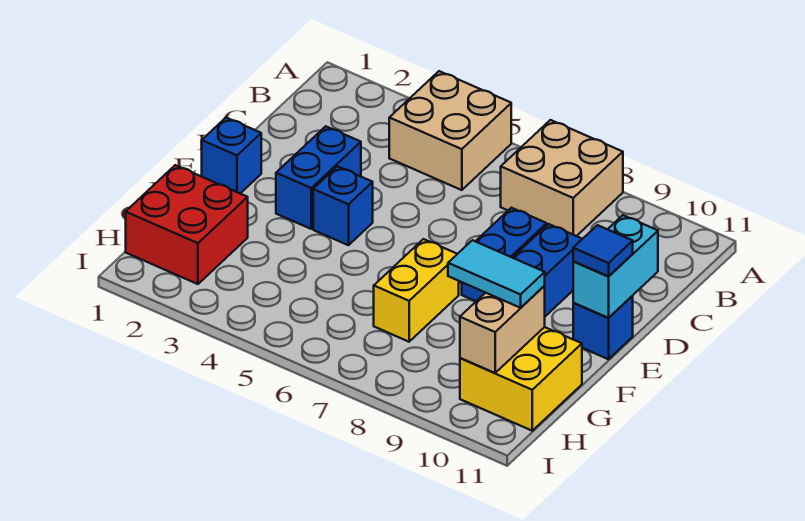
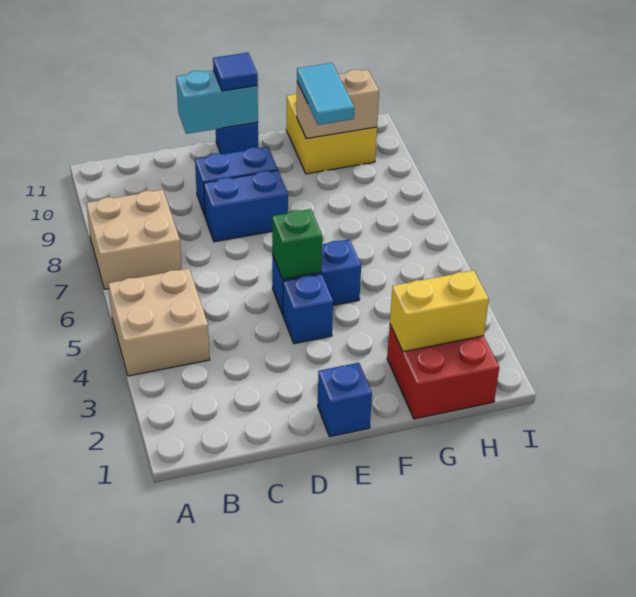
blue brick D3:E3 level 1 -> blue brick E5:F5 level 1
none -> green brick E5 level 2
yellow brick F7:G7 level 1 -> yellow brick G2:H2 level 2

